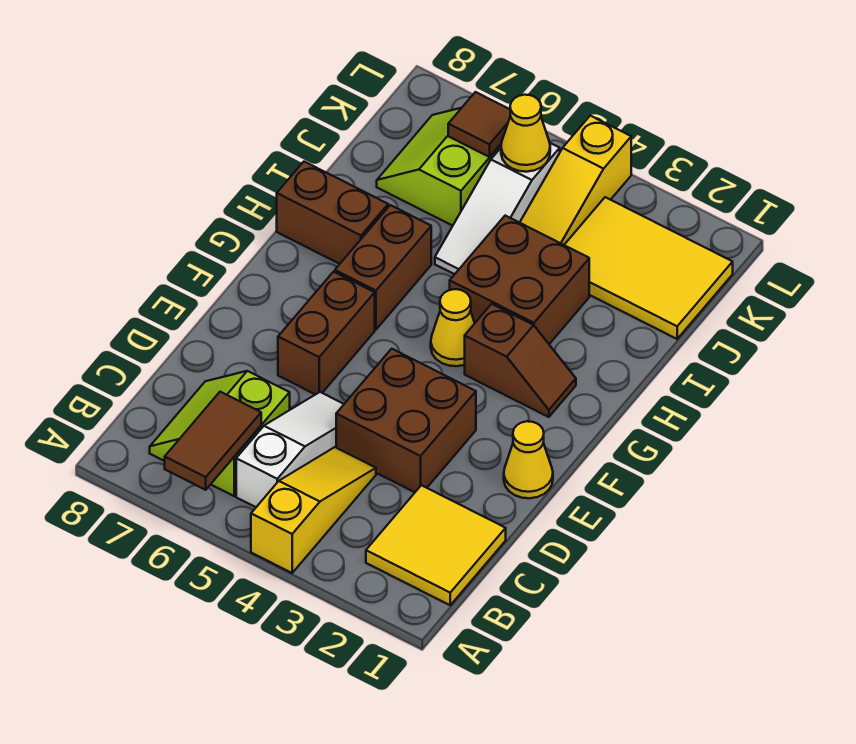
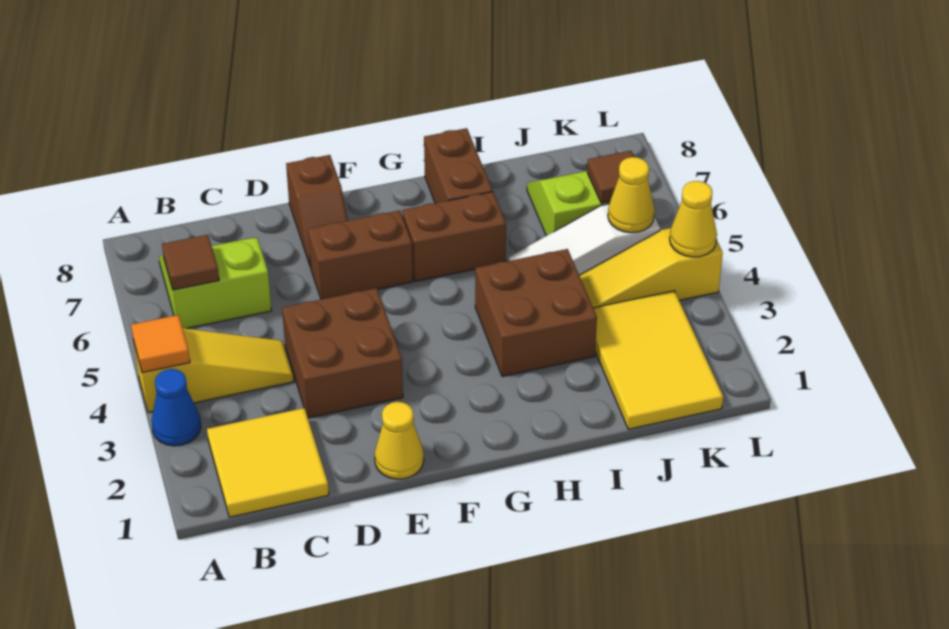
none -> blue cone A3 level 1
none -> orange tile A4 level 2
brown tile A6:B6 level 2 -> brown tile B6 level 2
white slope B5:D5 level 1 top B -> none
brown slope G2:G3 level 1 top 3 -> brown slope E7:E8 level 1 top 8
yellow cone G4 level 1 -> yellow cone L4 level 2

